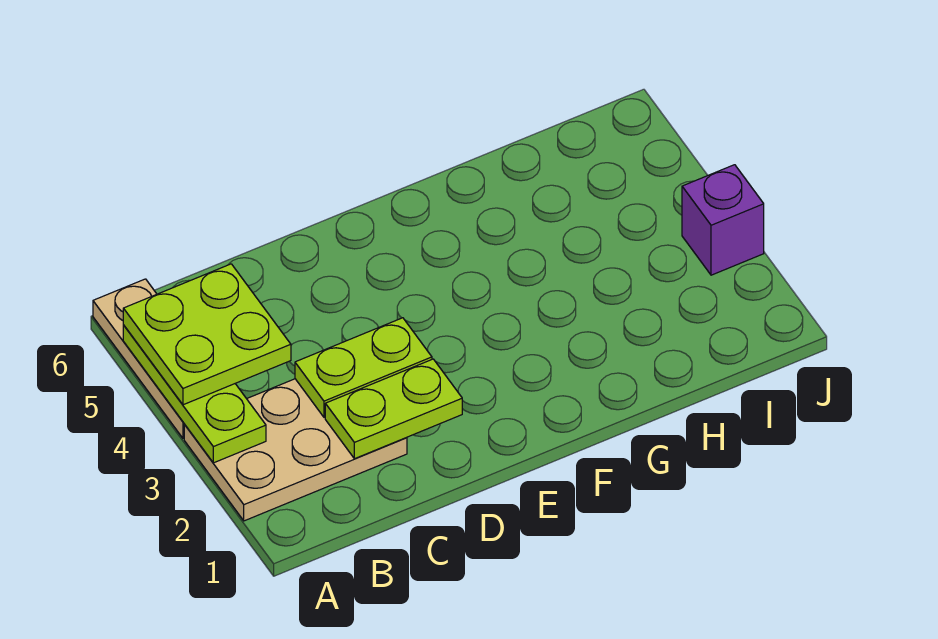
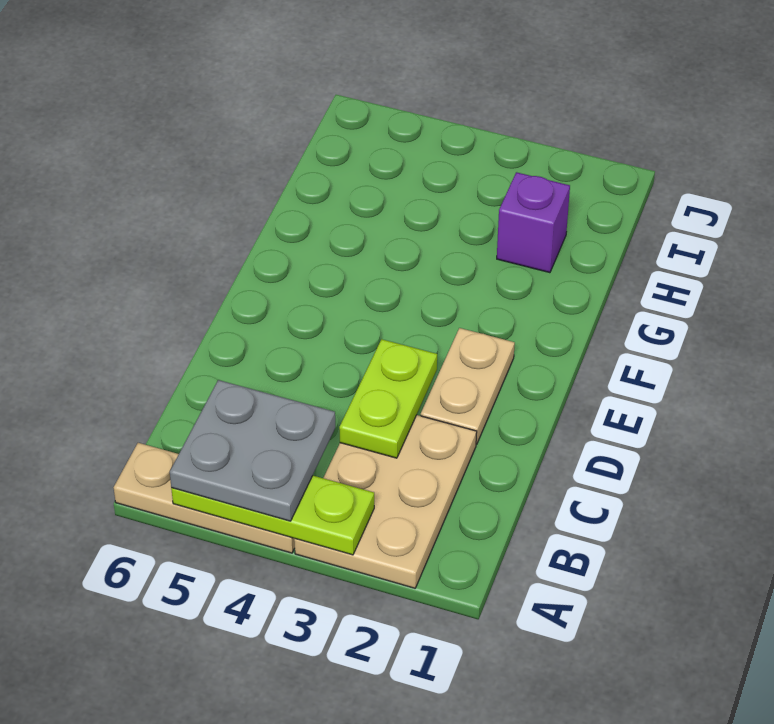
lime plate A4:B5 level 3 -> grey plate A4:B5 level 3
lime plate C2:D2 level 2 -> none
none -> tan plate D2:E2 level 1
purple brick J3 level 1 -> purple brick H2 level 1

